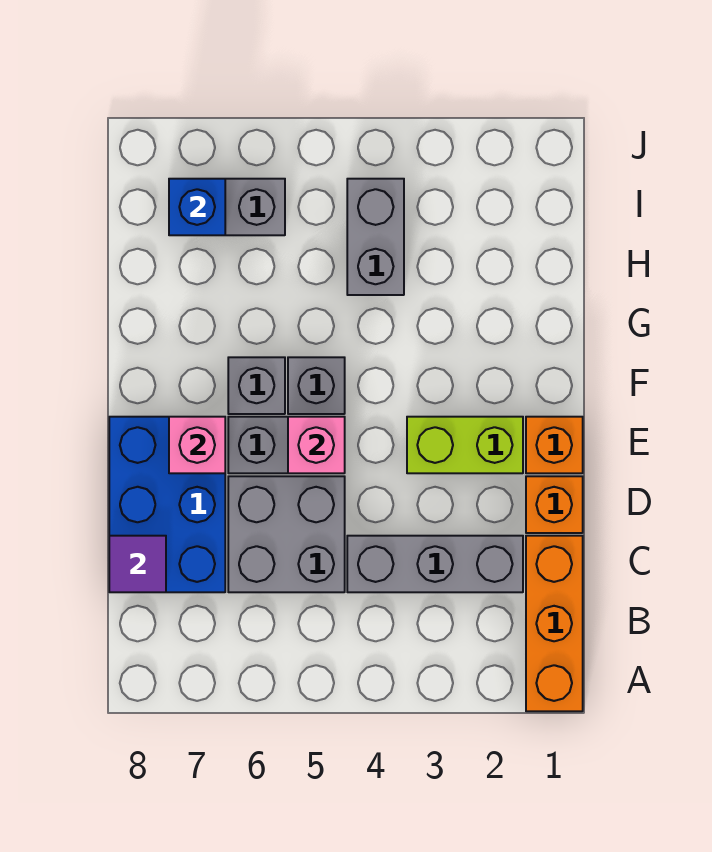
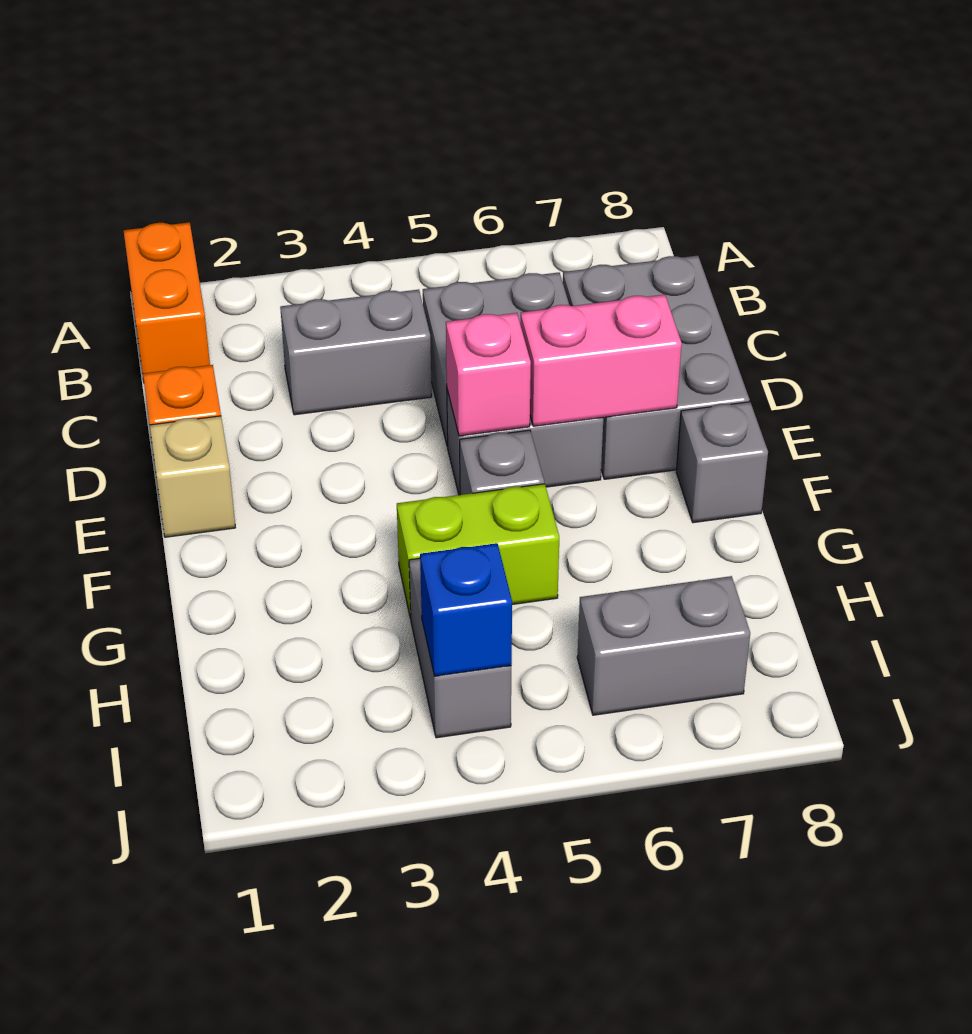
orange brick A1:C1 level 1 -> orange brick A1:B1 level 1
grey brick C2:C4 level 1 -> grey brick C3:C4 level 1
blue brick C7:E8 level 1 -> grey brick C7:E8 level 1
purple tile C8 level 2 -> none
orange brick E1 level 1 -> tan brick E1 level 1
lime brick E2:E3 level 1 -> lime brick G4:G5 level 1
pink brick E7 level 2 -> pink brick E6:E7 level 2
grey brick F6 level 1 -> grey brick F8 level 1
blue brick I7 level 2 -> blue brick I4 level 2

